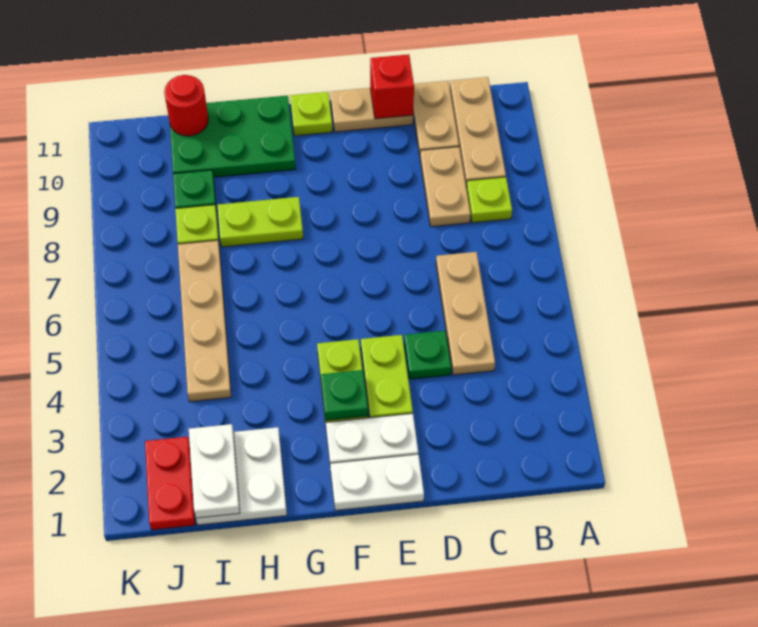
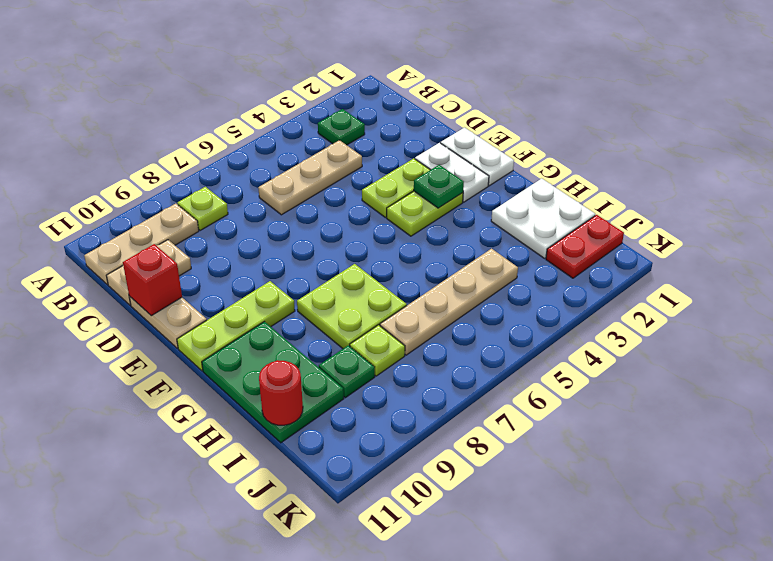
tan plate C8:C9 level 1 -> none
green plate D4 level 1 -> green plate B3 level 1
lime plate F11 level 1 -> lime plate F9:F11 level 1
lime plate G8:H8 level 1 -> lime plate G7:H8 level 1
white plate I1:I2 level 2 -> none

